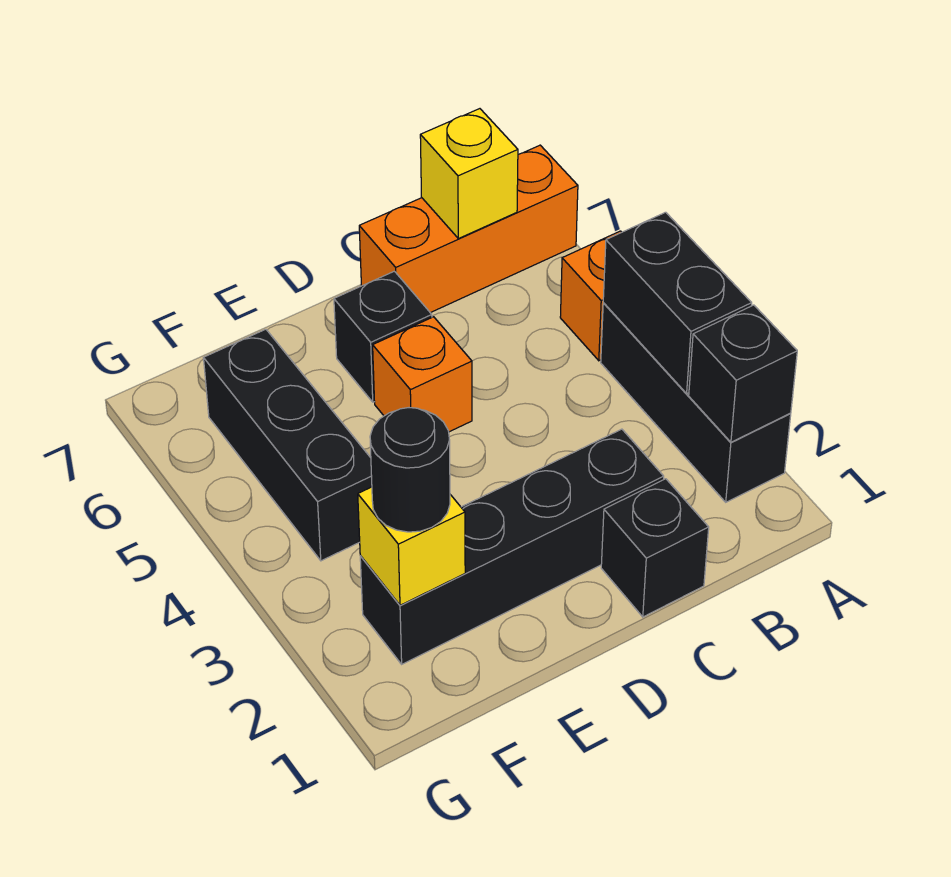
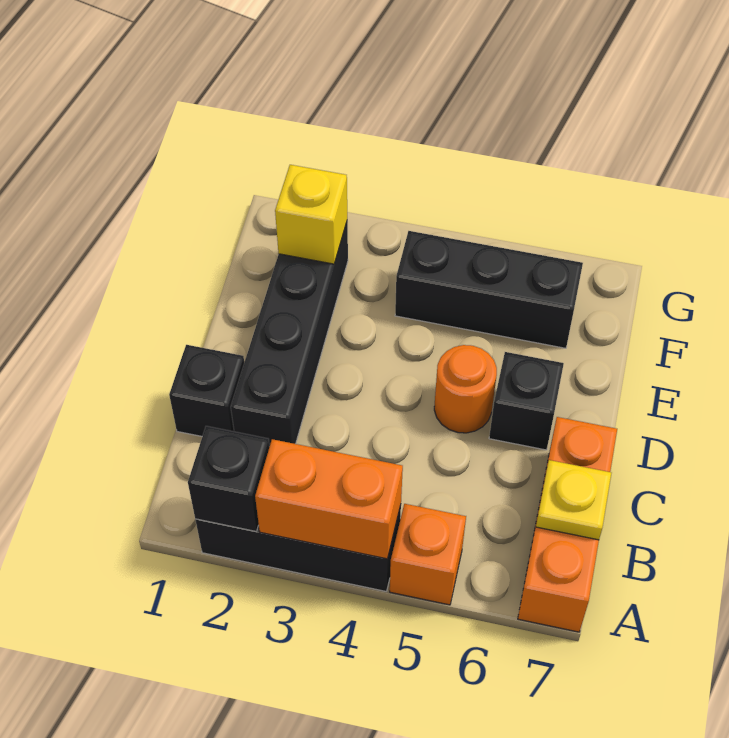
black brick A3:A4 level 2 -> orange brick A3:A4 level 2
yellow brick B7 level 2 -> yellow plate B7 level 2
orange brick D5 level 1 -> orange round brick D5 level 1
black round brick F2 level 3 -> none

